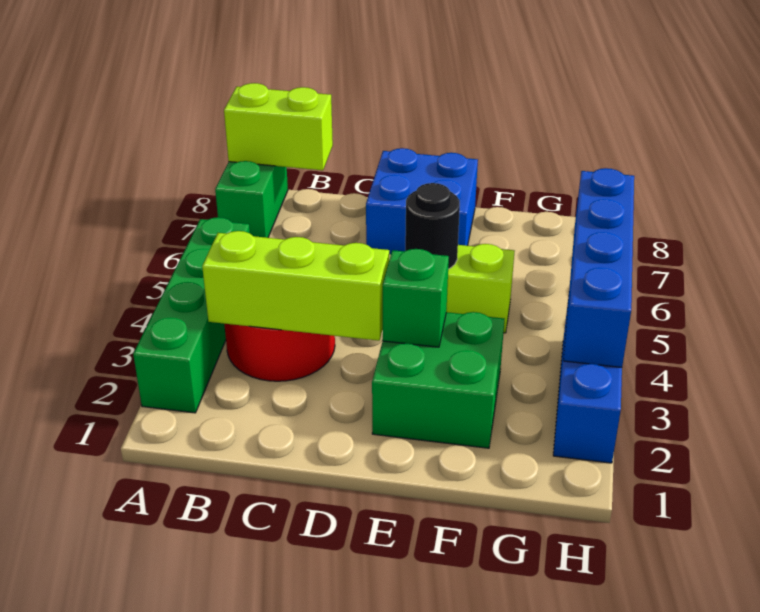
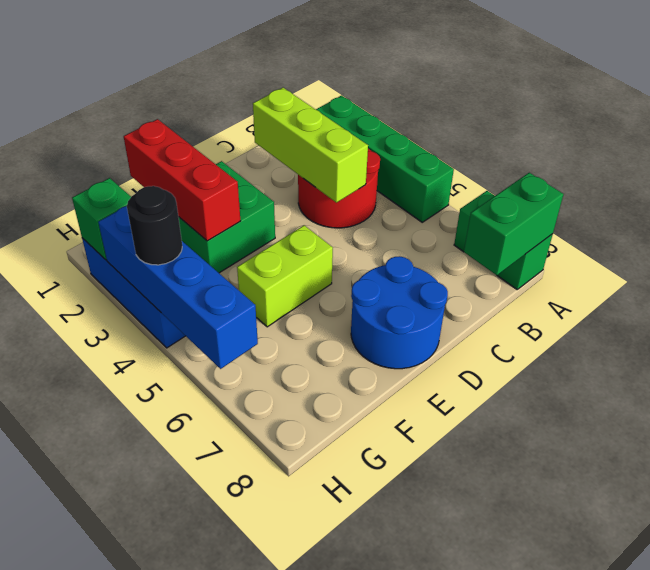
lime brick A8:B8 level 2 -> green brick A8:B8 level 2
lime brick B3:D3 level 2 -> lime brick C2:C4 level 2
blue brick D7:E8 level 1 -> blue round brick D7:E8 level 1
green brick E3 level 2 -> green brick H2 level 2
black round brick E5 level 2 -> black round brick H4 level 3
none -> red brick F1:F3 level 2

